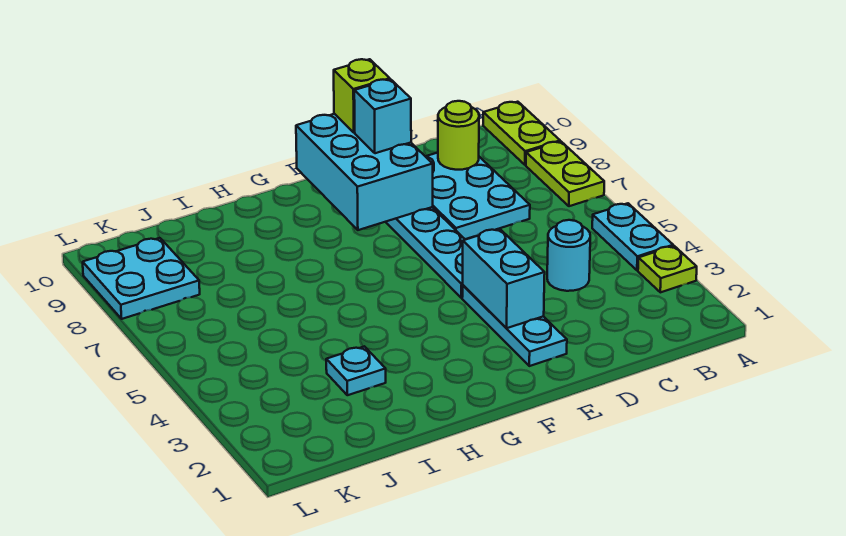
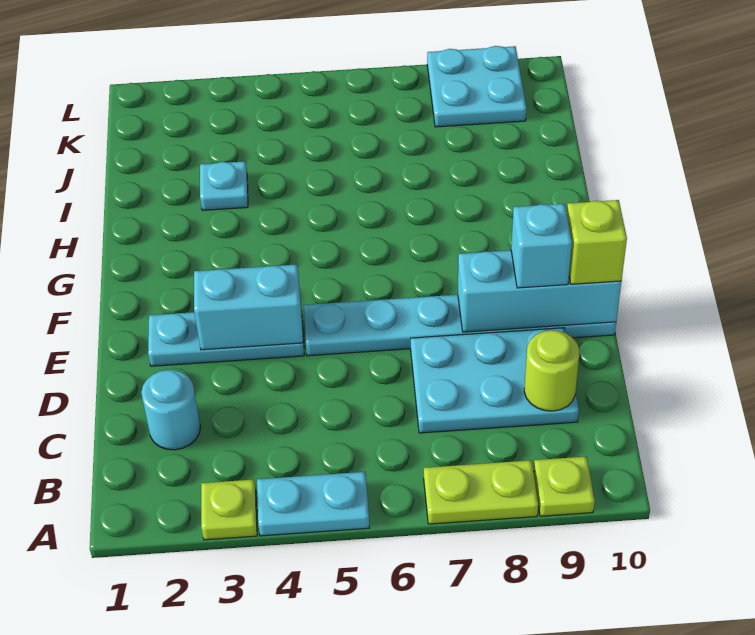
lime plate A9:A10 level 1 -> lime plate A9 level 1
cyan round brick C4 level 1 -> cyan round brick C2 level 1
cyan brick E8:F10 level 2 -> cyan brick E8:E10 level 2

